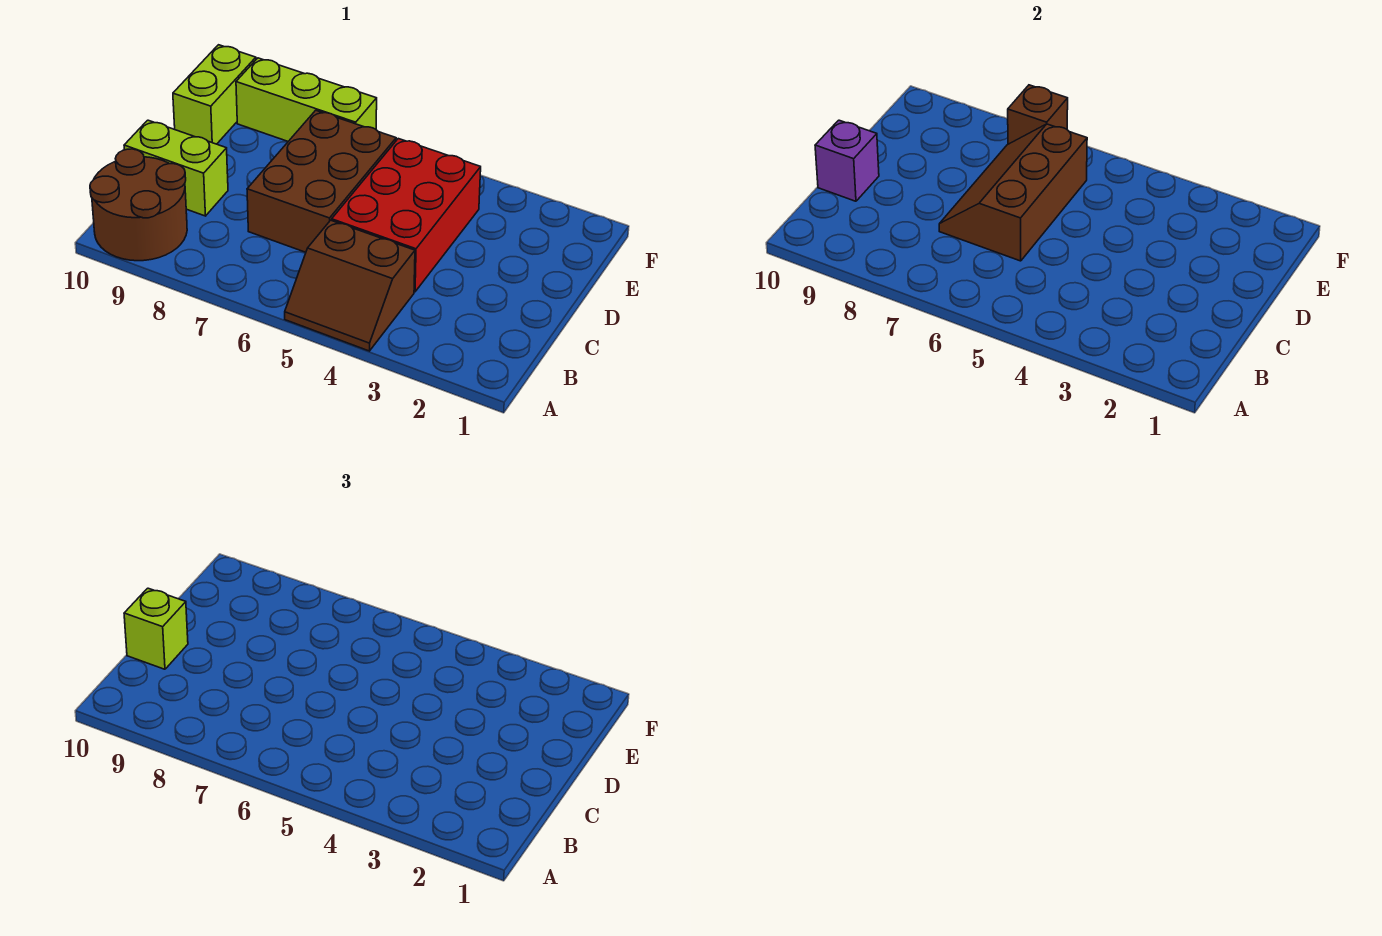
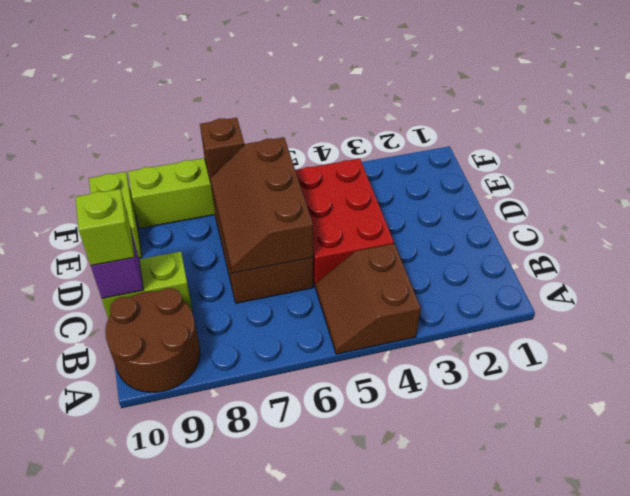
brown slope A4:B5 level 1 top B -> brown slope A4:B5 level 1 top 4

